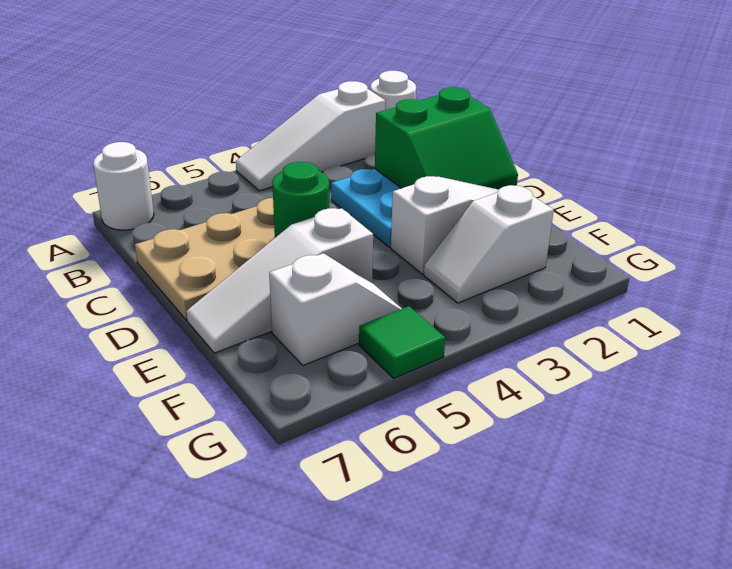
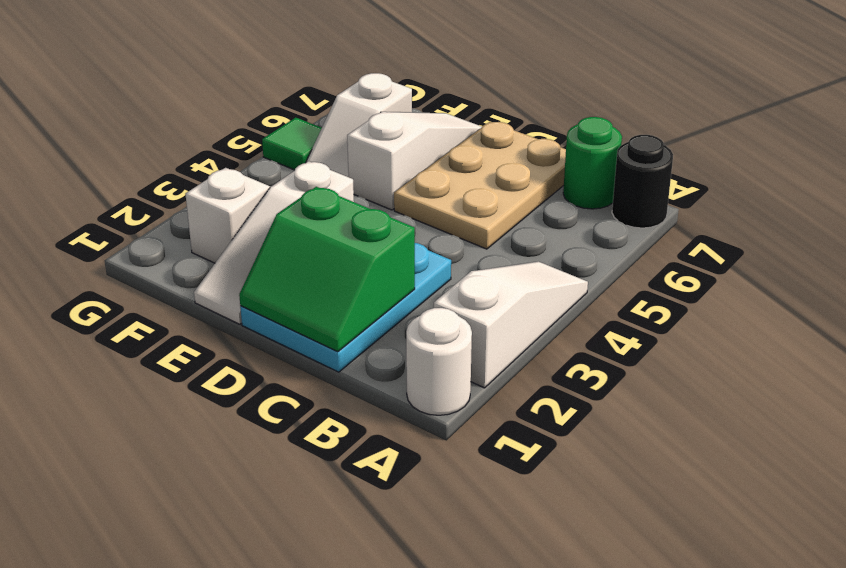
white round brick A7 level 1 -> black round brick A7 level 1
green slope C1:D2 level 2 top C -> green slope C1:D2 level 2 top 2
green round brick D5 level 2 -> green round brick B7 level 1

